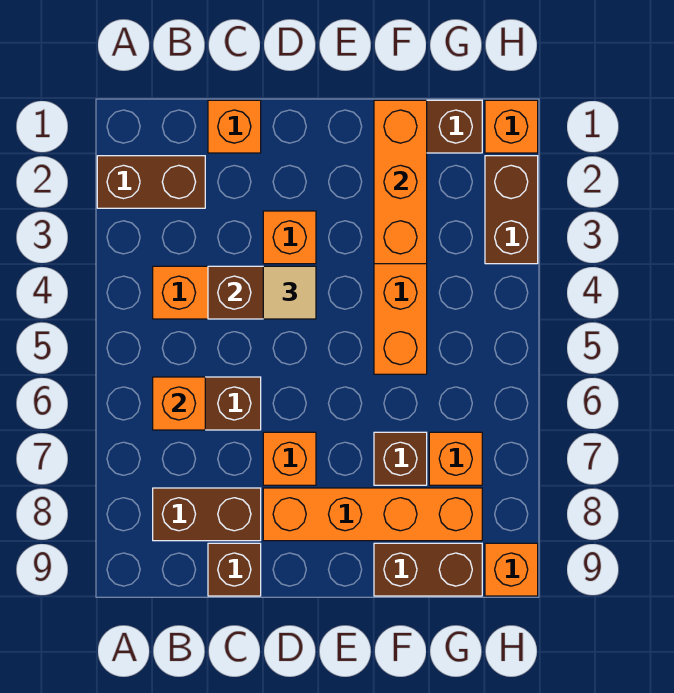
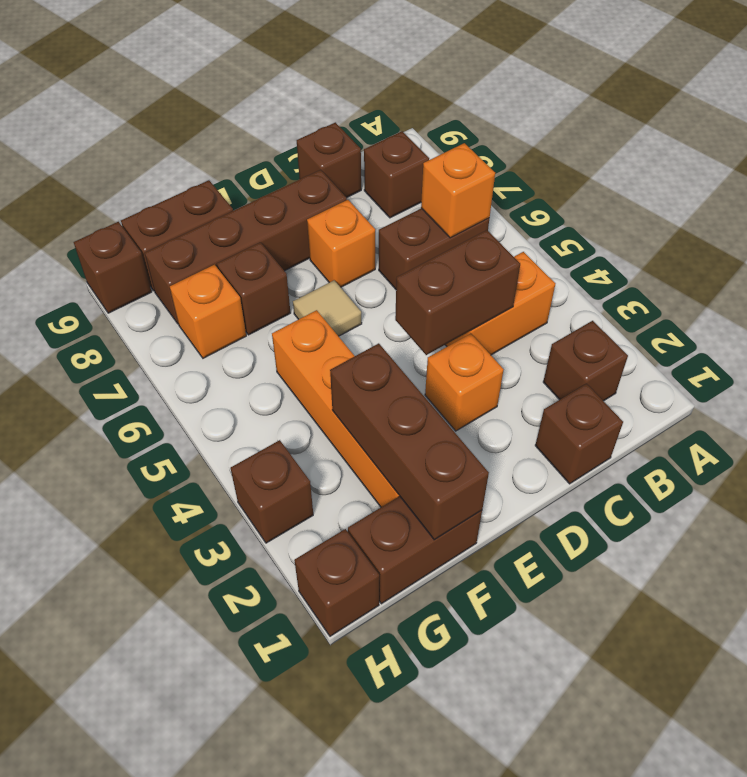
brown brick A2:B2 level 1 -> brown brick B2 level 1
brown brick B8:C8 level 1 -> brown brick B8 level 1
orange brick C1 level 1 -> brown brick C1 level 1
tan tile D4 level 3 -> tan tile E6 level 1
orange brick D8:G8 level 1 -> brown brick D8:G8 level 1
orange brick F1:F3 level 2 -> brown brick F1:F3 level 2
orange brick H1 level 1 -> brown brick H1 level 1
brown brick H2:H3 level 1 -> brown brick H3 level 1
orange brick H9 level 1 -> brown brick H9 level 1

